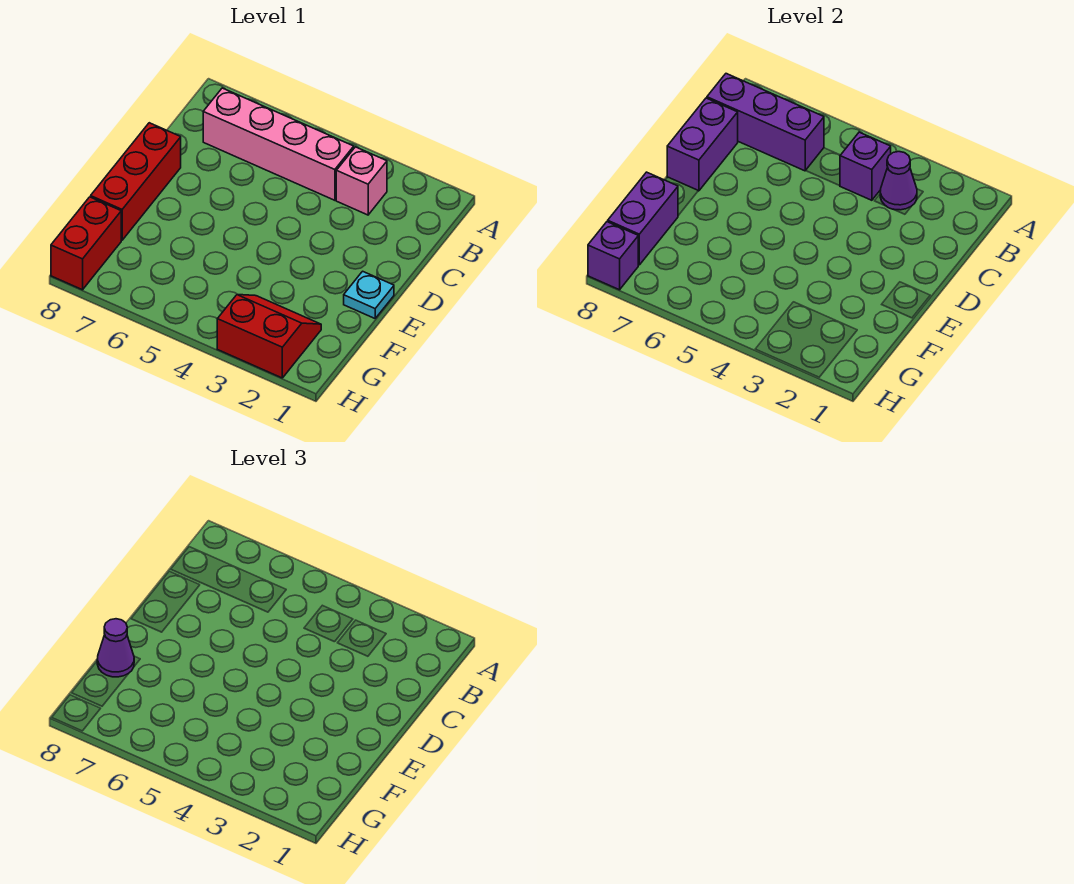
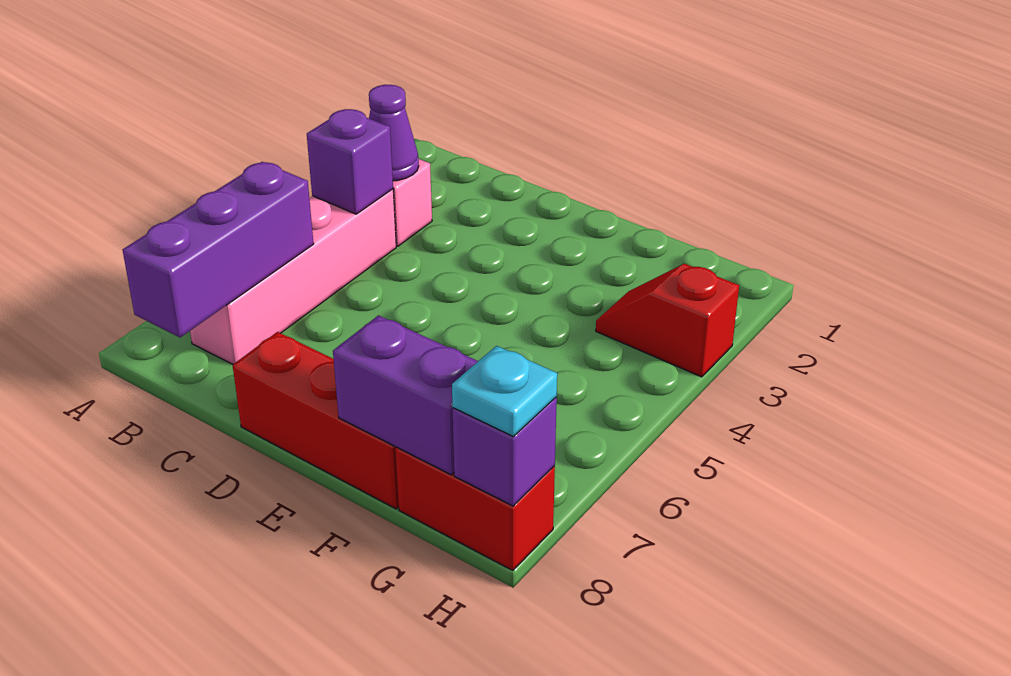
purple brick C8:D8 level 2 -> none
cyan plate E1 level 1 -> cyan plate H8 level 3
purple cone F8 level 3 -> none
red slope G2:H3 level 1 top H -> red slope G3:H3 level 1 top H

